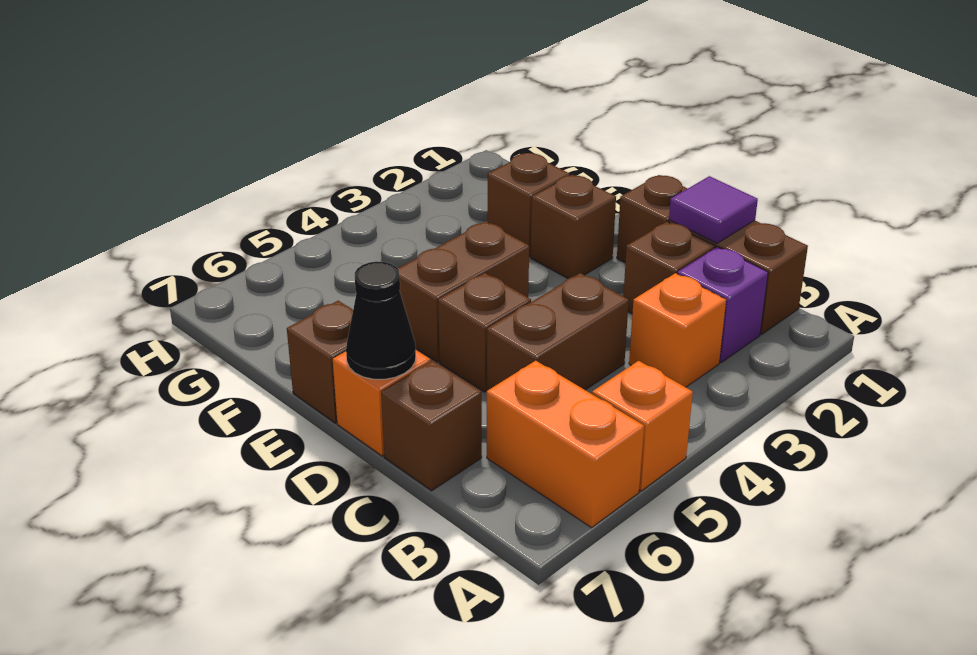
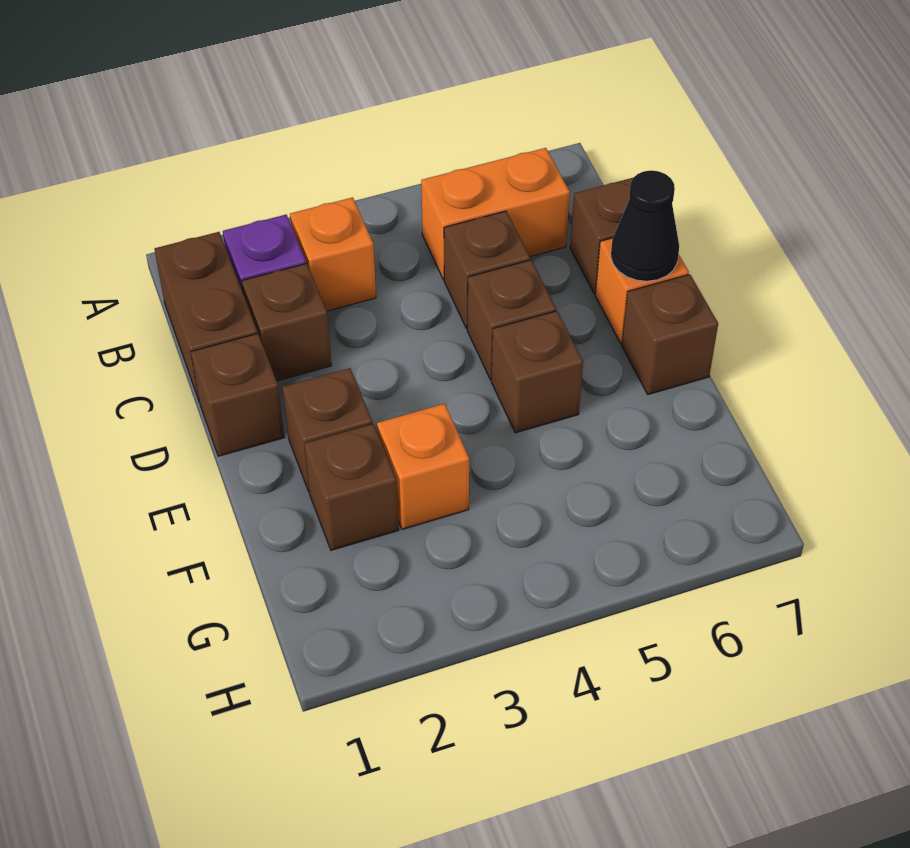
orange brick A5 level 1 -> orange brick F3 level 1
orange brick A6:B6 level 1 -> orange brick B5:B6 level 1
purple tile C1 level 2 -> none
brown brick C4:C5 level 1 -> brown brick C5 level 1
brown brick E4:E5 level 1 -> brown brick E5 level 1

